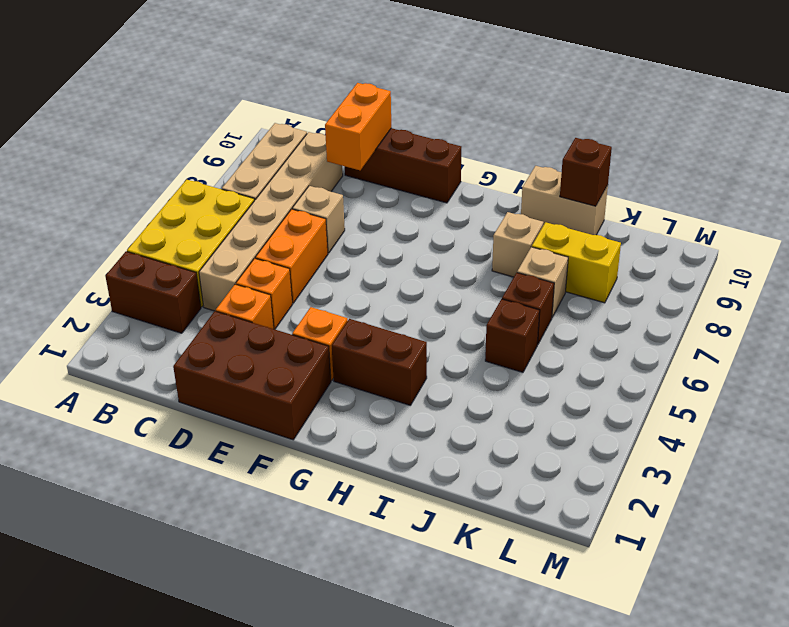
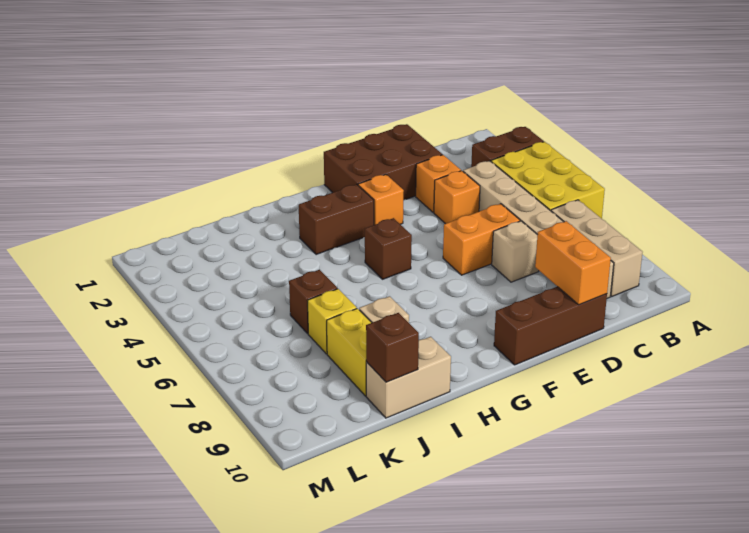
orange brick D5:D6 level 1 -> orange brick D6:E6 level 1
brown brick J5 level 1 -> brown brick G5 level 1
tan brick J7 level 1 -> yellow brick J7 level 1
yellow brick J8:K8 level 1 -> yellow brick J8:J9 level 1

